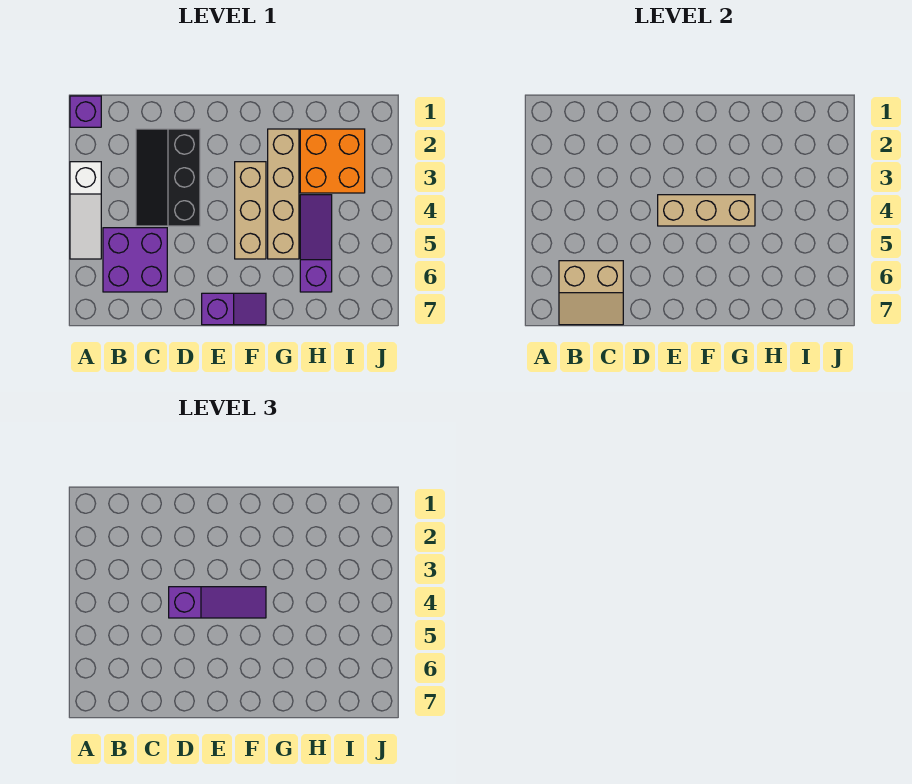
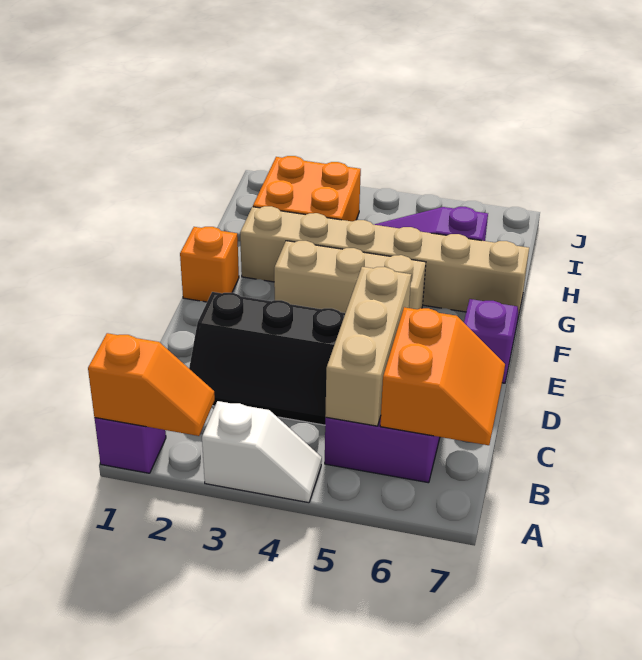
none -> orange slope A1:A2 level 2 top 1
white slope A3:A5 level 1 top 3 -> white slope A3:A4 level 1 top 3
tan slope B6:C7 level 2 top 6 -> orange slope B6:C7 level 2 top 6
purple slope D4:F4 level 3 top D -> none
tan brick E4:G4 level 2 -> tan brick B5:D5 level 2
none -> orange brick F1 level 1
tan brick G2:G5 level 1 -> tan brick G2:G7 level 1

